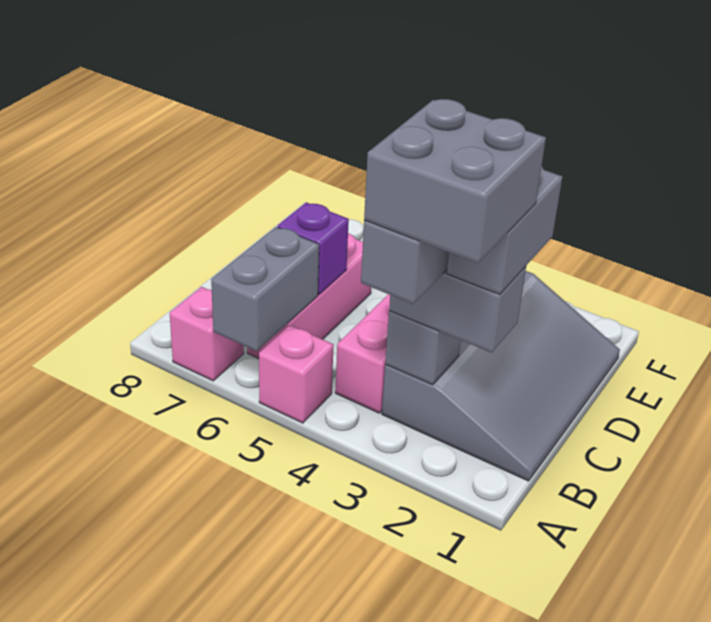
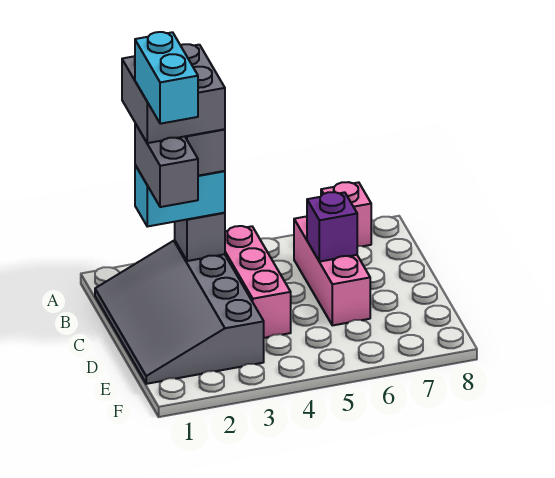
pink brick A5 level 1 -> none
grey brick A6:B6 level 2 -> none
grey brick B2:B3 level 3 -> cyan brick B2:B3 level 3
none -> cyan brick B2:C2 level 6

